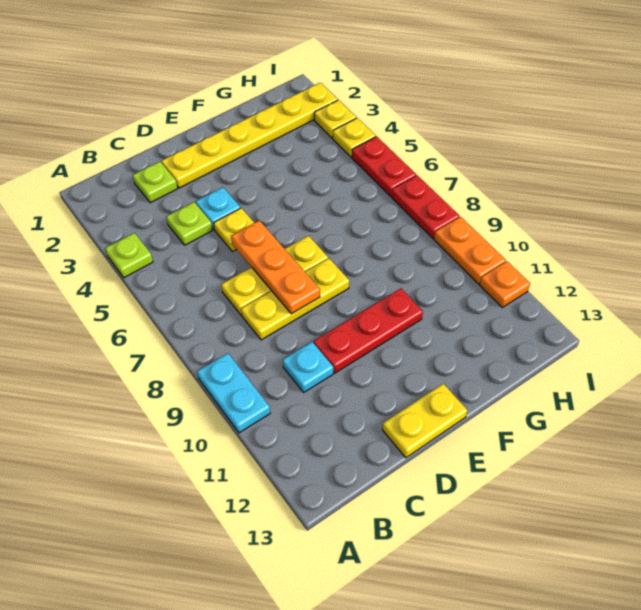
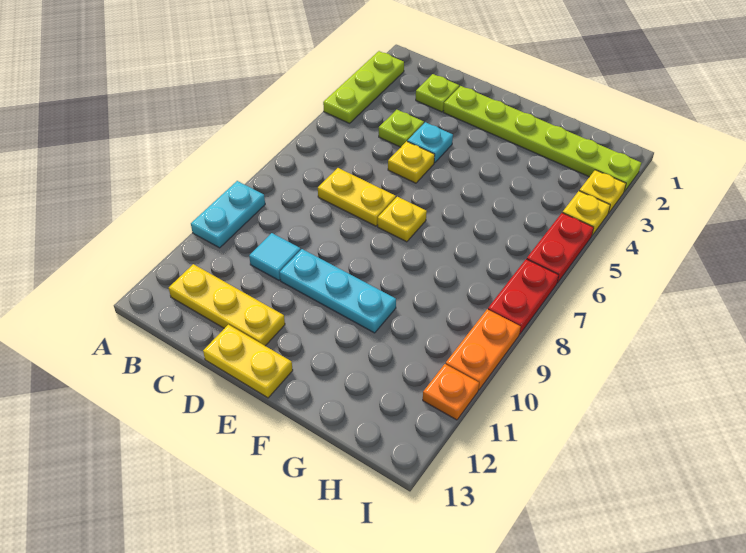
lime plate A4 level 1 -> lime plate A2:A4 level 1
yellow plate C8:E8 level 1 -> yellow plate B12:D12 level 1
cyan plate C10 level 1 -> cyan tile C10 level 1
yellow plate D2:I2 level 1 -> lime plate D2:I2 level 1
orange plate D6:D8 level 2 -> none
red plate D10:F10 level 1 -> cyan plate D10:F10 level 1

